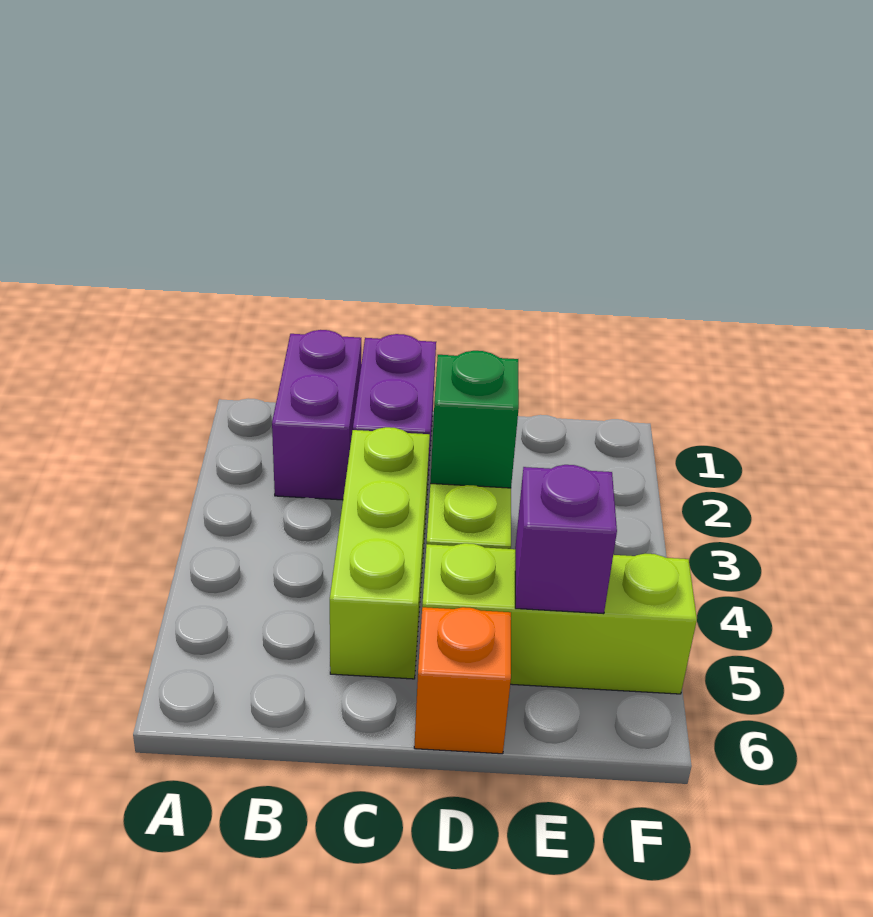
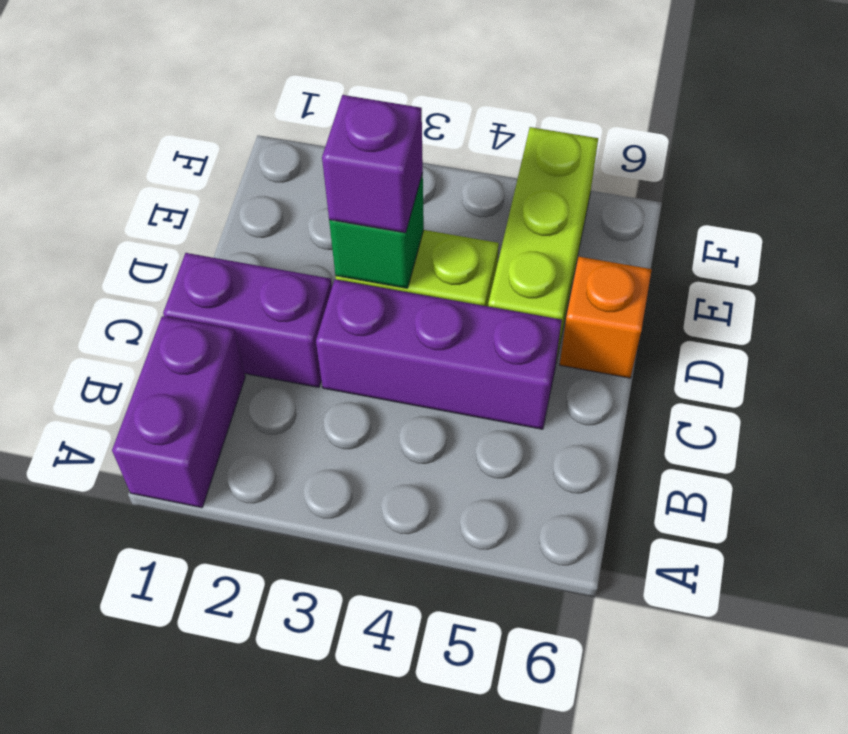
purple brick B1:B2 level 1 -> purple brick A1:B1 level 1
lime brick C3:C5 level 1 -> purple brick C3:C5 level 1
purple brick E5 level 2 -> purple brick D3 level 3

